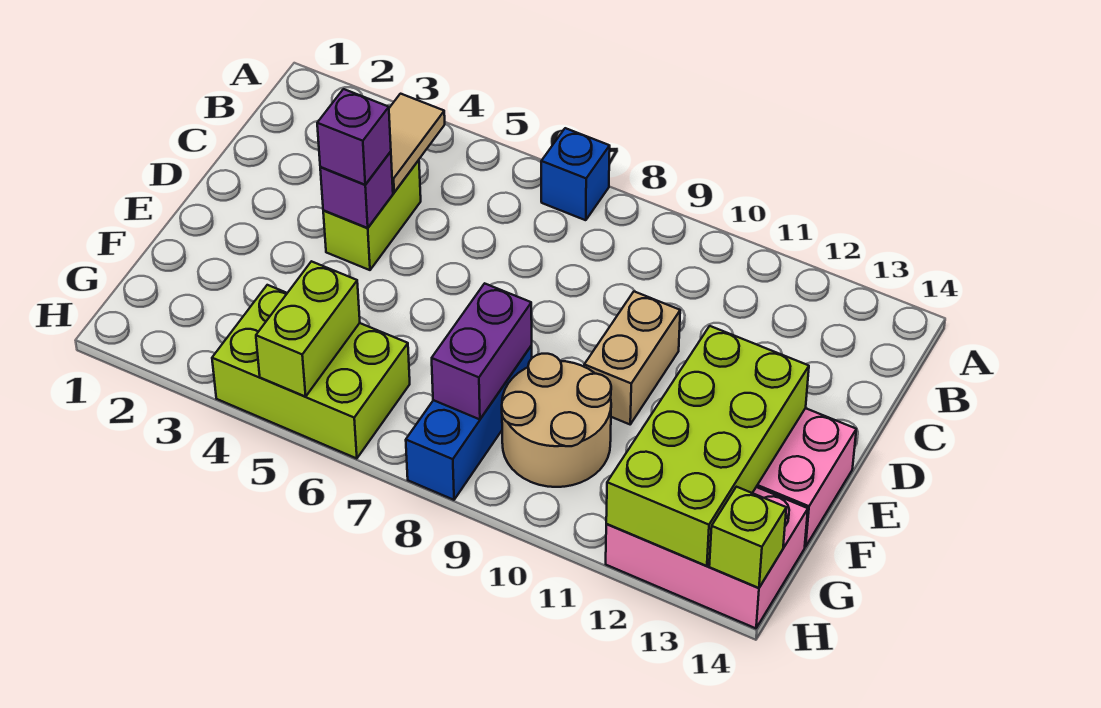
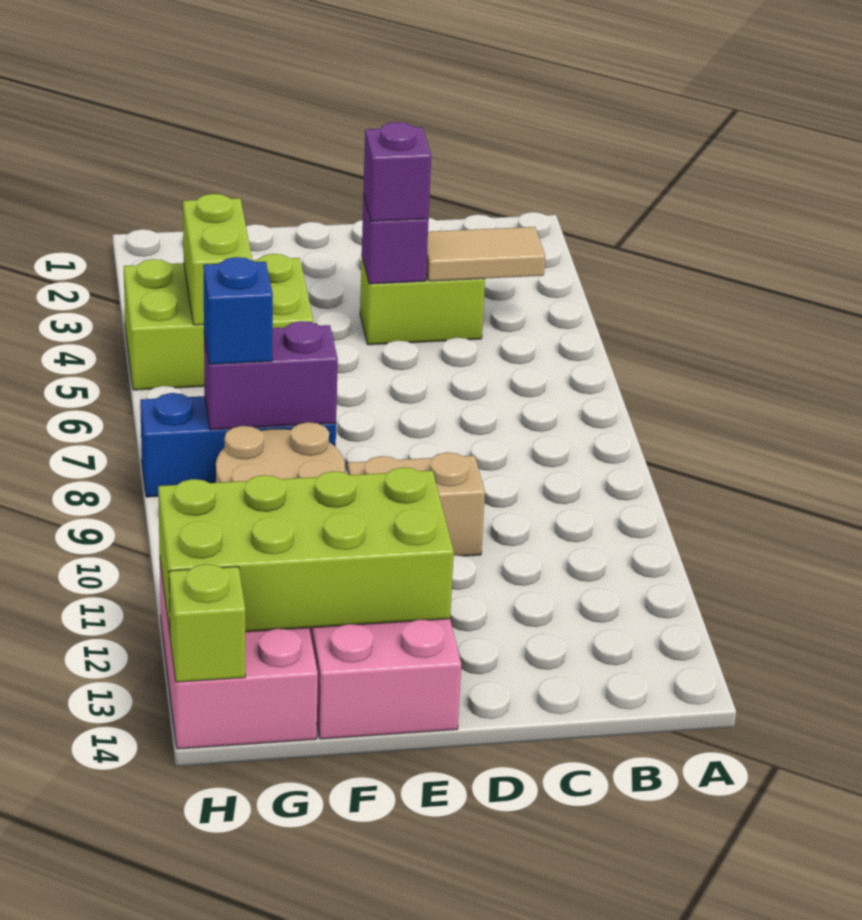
blue brick A7 level 1 -> blue brick G8 level 3
lime brick G4:H6 level 1 -> lime brick F4:H5 level 1
lime brick G5:H5 level 2 -> lime brick G4:G5 level 2

